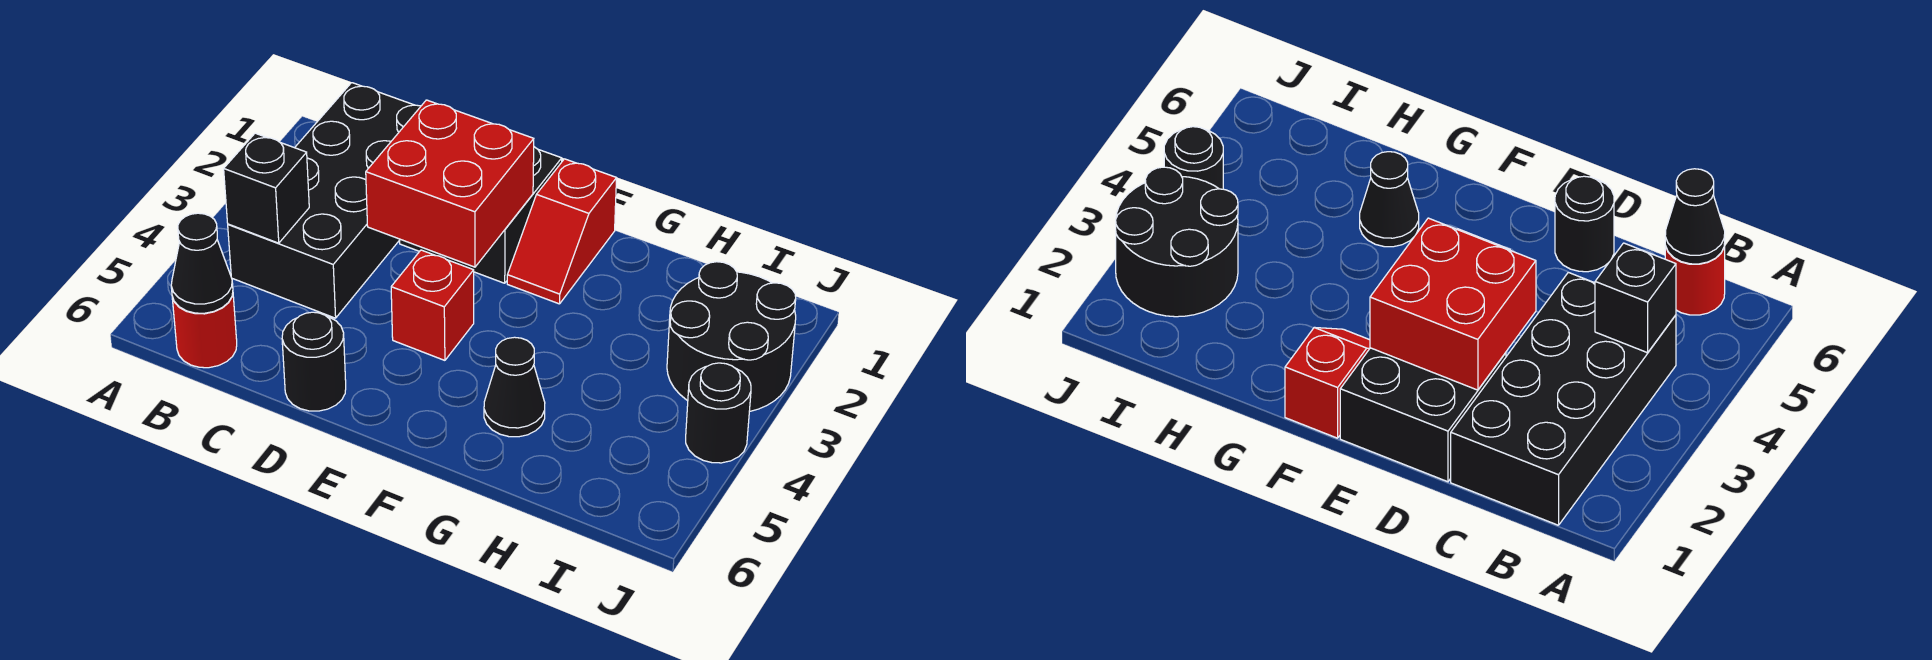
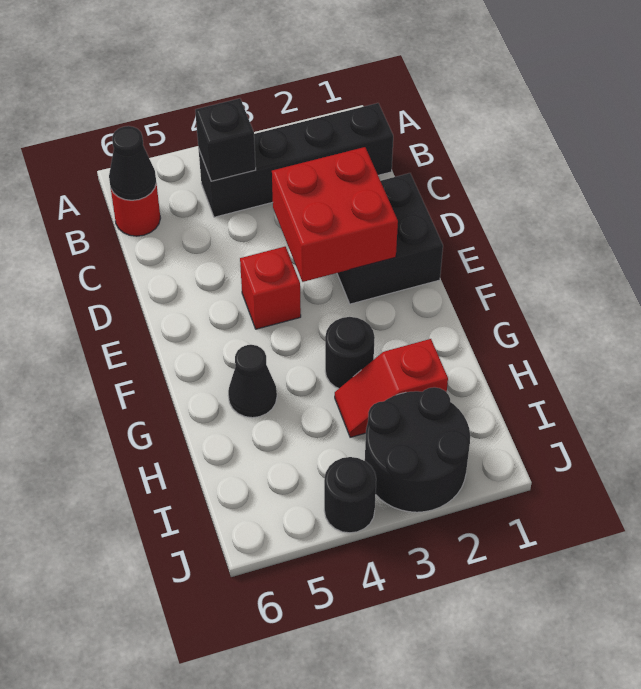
black brick B1:C4 level 1 -> black brick B1:B4 level 1
black round brick D6 level 1 -> black round brick G3 level 1
red slope F1:F2 level 1 top 1 -> red slope H2:H3 level 1 top 2

